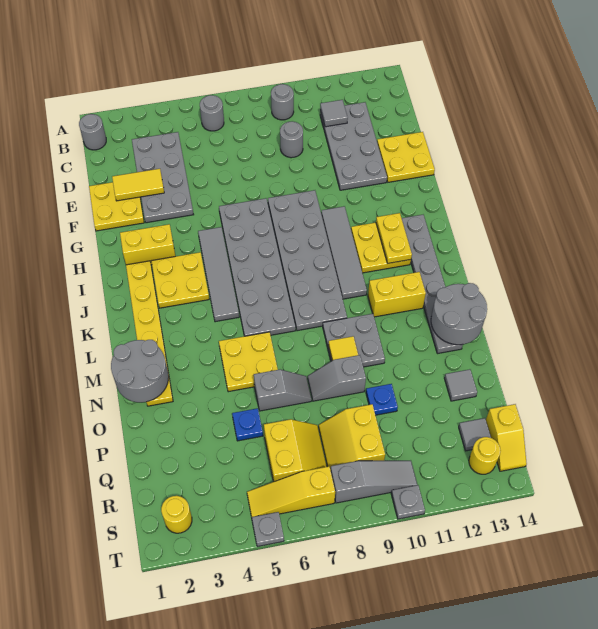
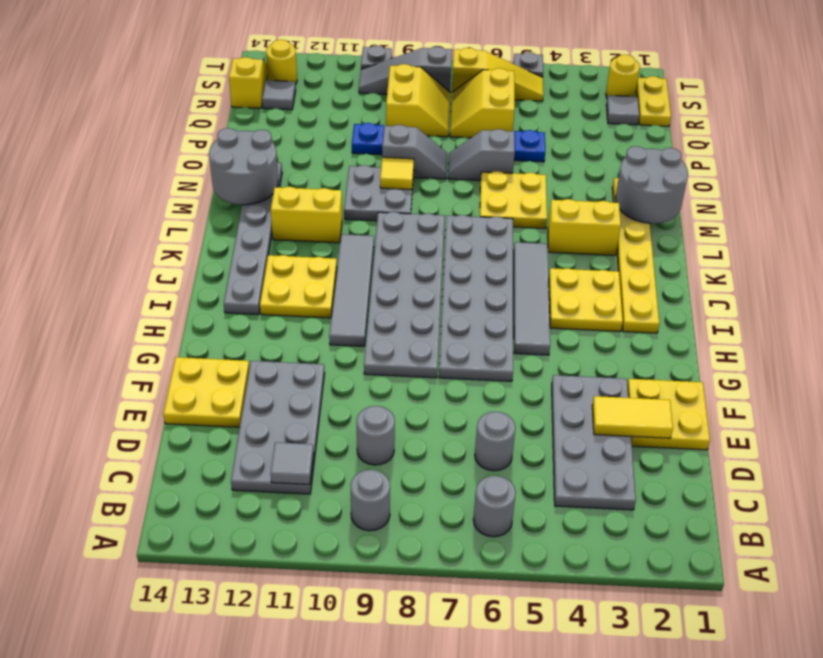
grey round brick B1 level 1 -> grey round brick D6 level 1
yellow brick H2:H3 level 1 -> yellow brick L3:L4 level 1
yellow plate I12:J12 level 2 -> yellow plate R1:S1 level 1
grey tile P13 level 1 -> grey tile R2 level 1

